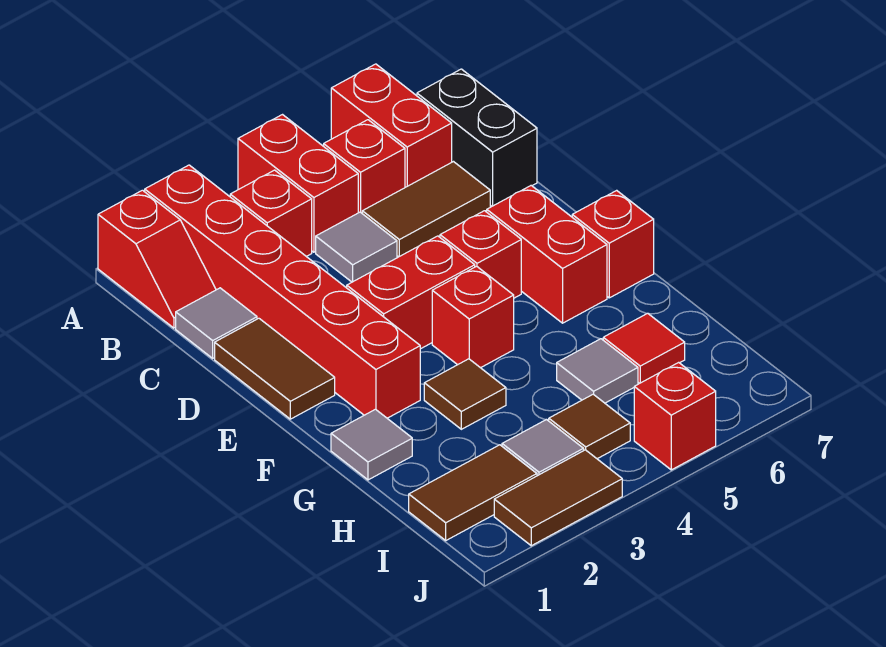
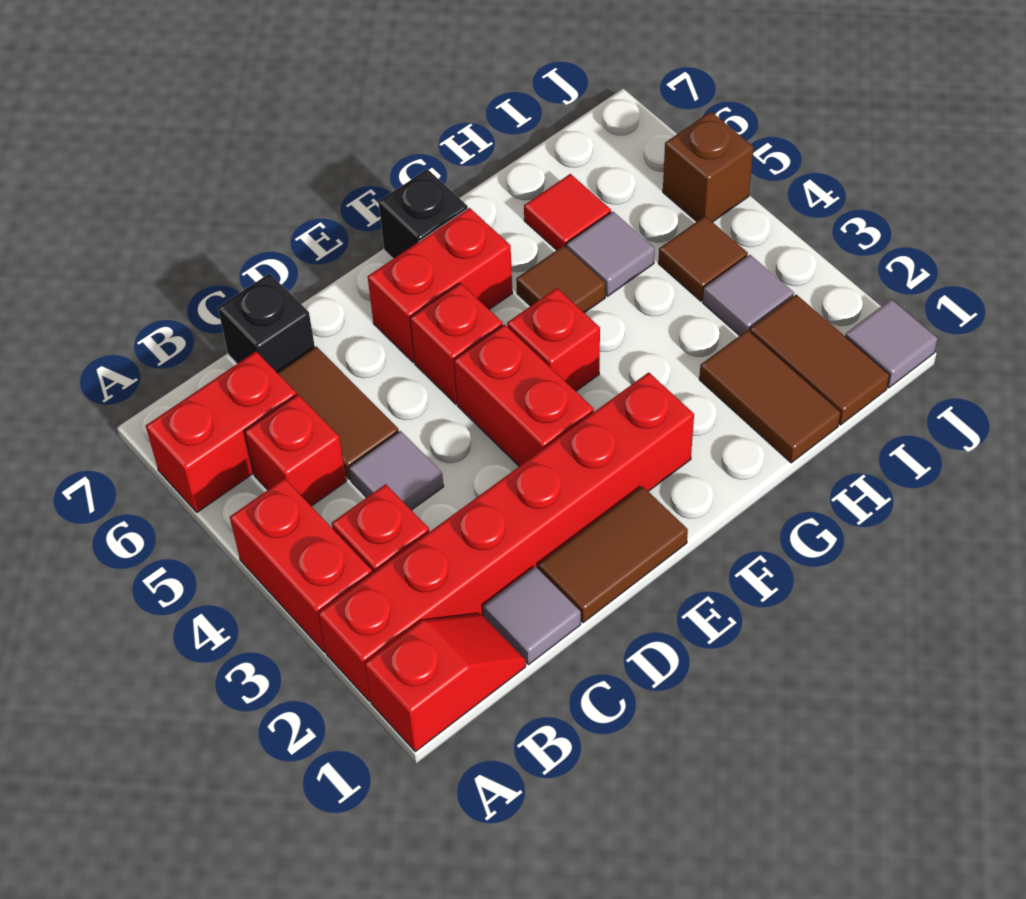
red brick A4:B4 level 1 -> red brick A3:A4 level 1
black brick B7:C7 level 1 -> black brick C7 level 1
red brick F7 level 1 -> black brick F7 level 1
grey tile G1 level 1 -> grey tile J1 level 1
brown tile G3 level 1 -> brown tile G5 level 1
brown tile J2:J3 level 1 -> brown tile H1:H2 level 1
red brick J5 level 1 -> brown brick J5 level 1

